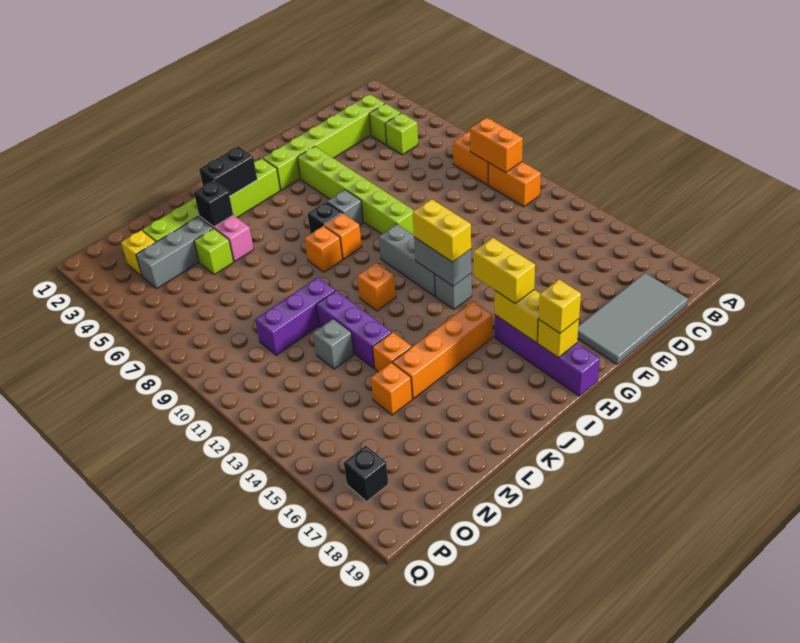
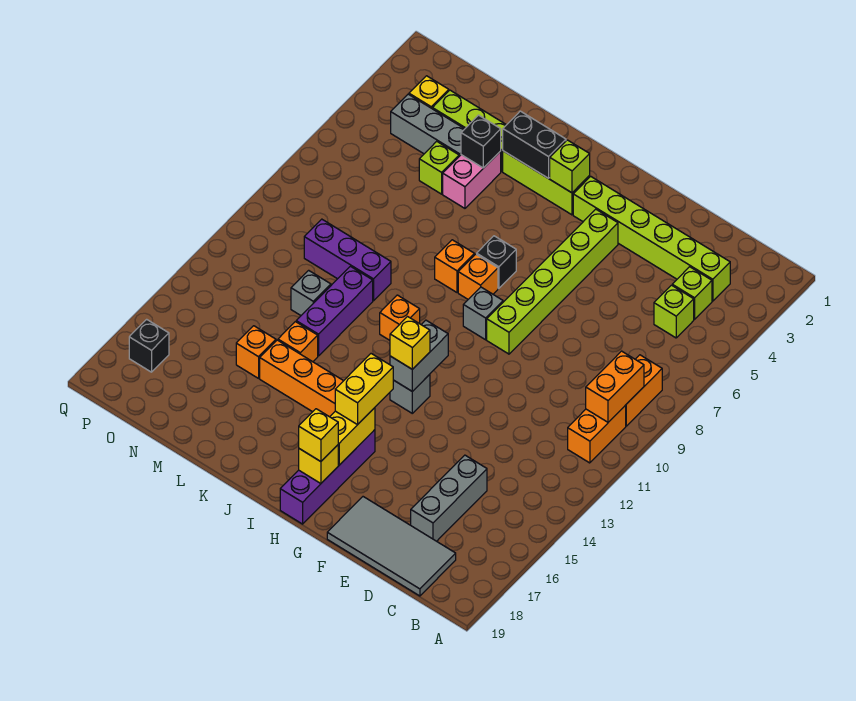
grey brick H7 level 1 -> grey brick H9 level 1
grey brick H10:H12 level 1 -> grey brick D15:D17 level 1
yellow brick H12:H13 level 3 -> yellow brick H13 level 3
none -> lime brick I3 level 2

